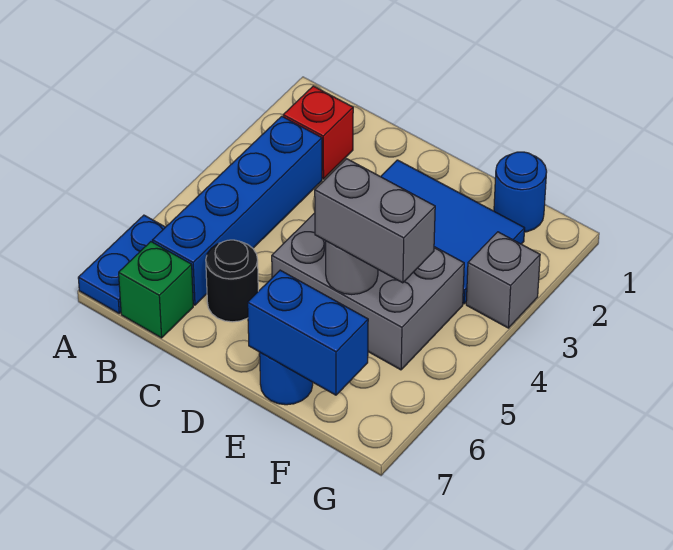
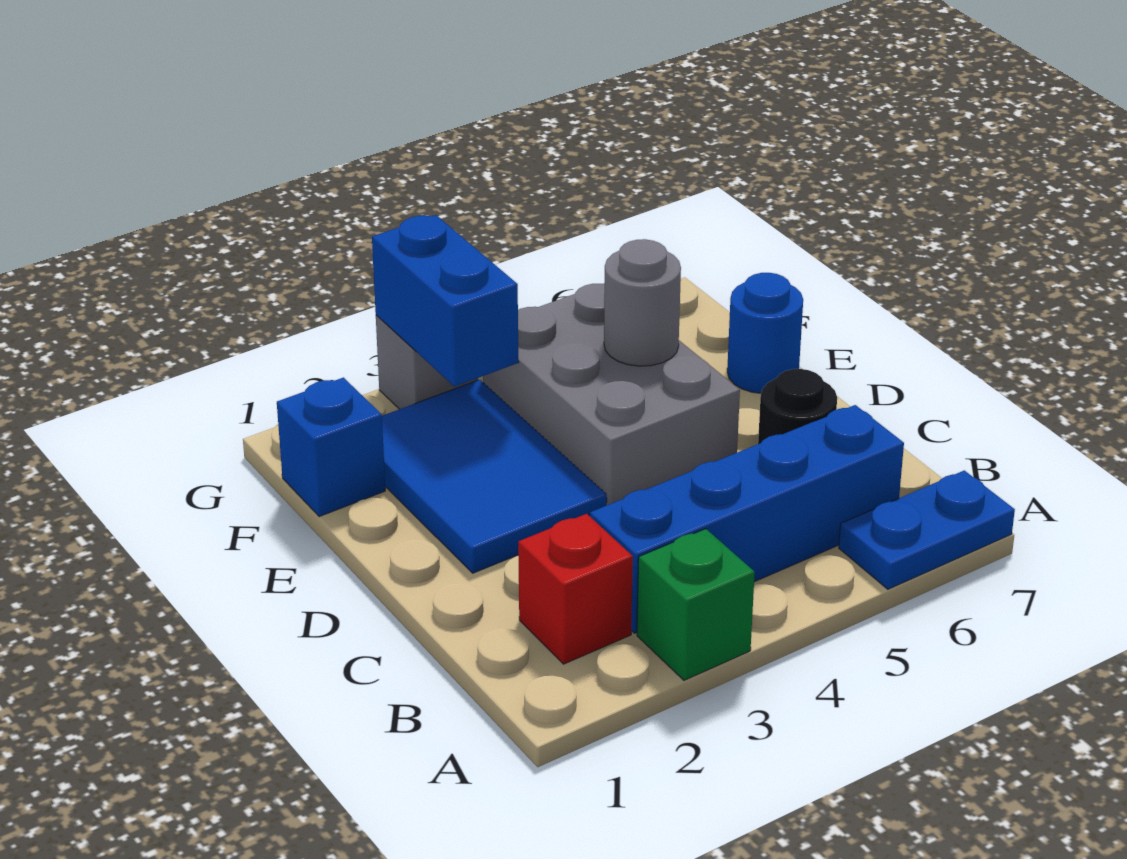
green brick B7 level 1 -> green brick A3 level 1
grey brick E5:F5 level 3 -> none
blue brick E7:F7 level 2 -> blue brick F3:G3 level 2
blue round brick F1 level 1 -> blue brick F1 level 1

